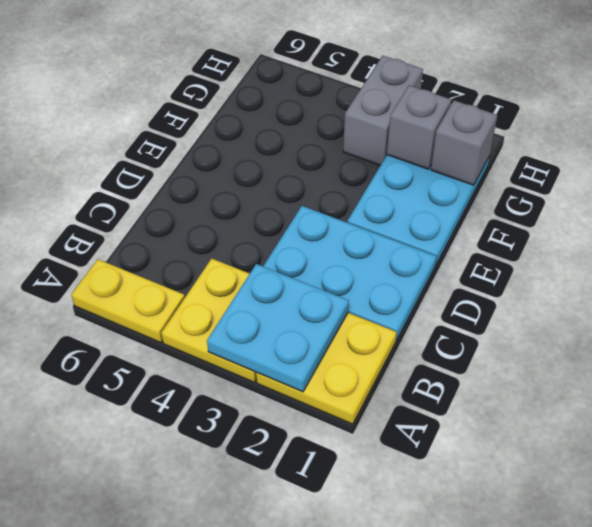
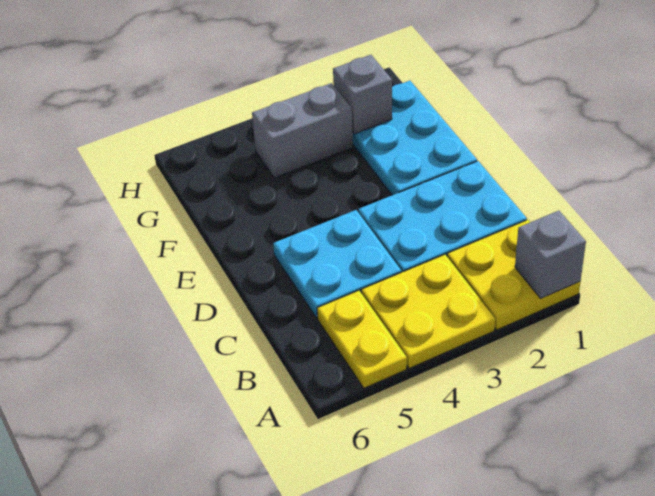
cyan plate A2:B3 level 2 -> cyan plate C4:D5 level 1
yellow plate A5:A6 level 1 -> yellow plate A5:B5 level 1
grey brick G1 level 2 -> grey brick A1 level 2
grey brick G3:H3 level 1 -> grey brick G3:G4 level 1

